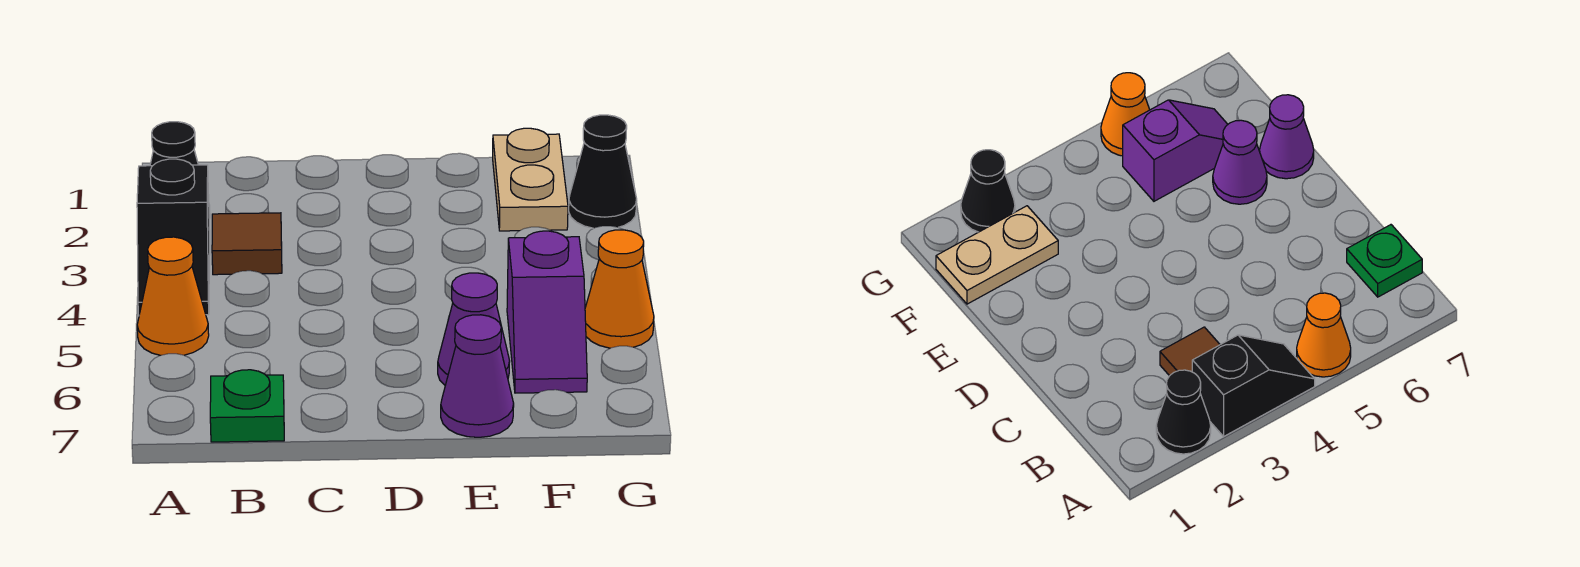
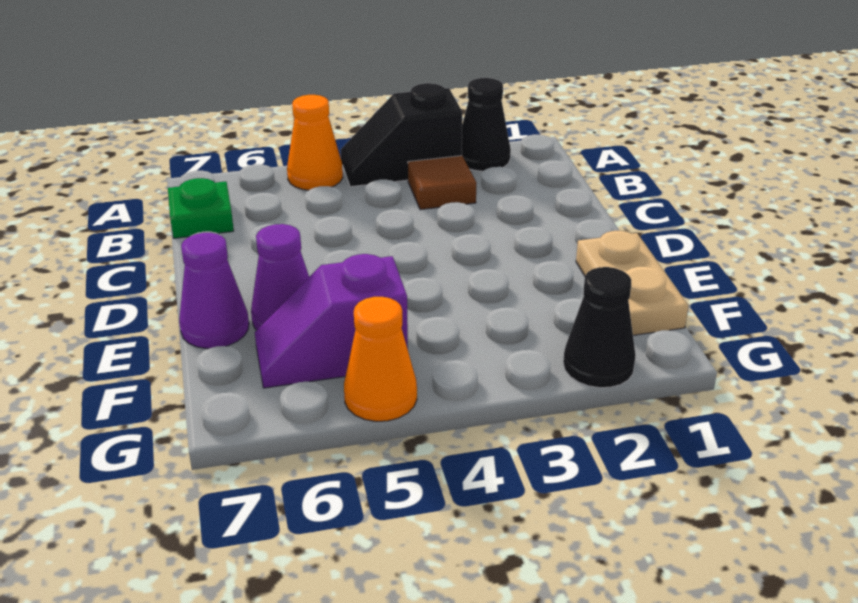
tan plate F1:F2 level 1 -> tan plate E1:F1 level 1

